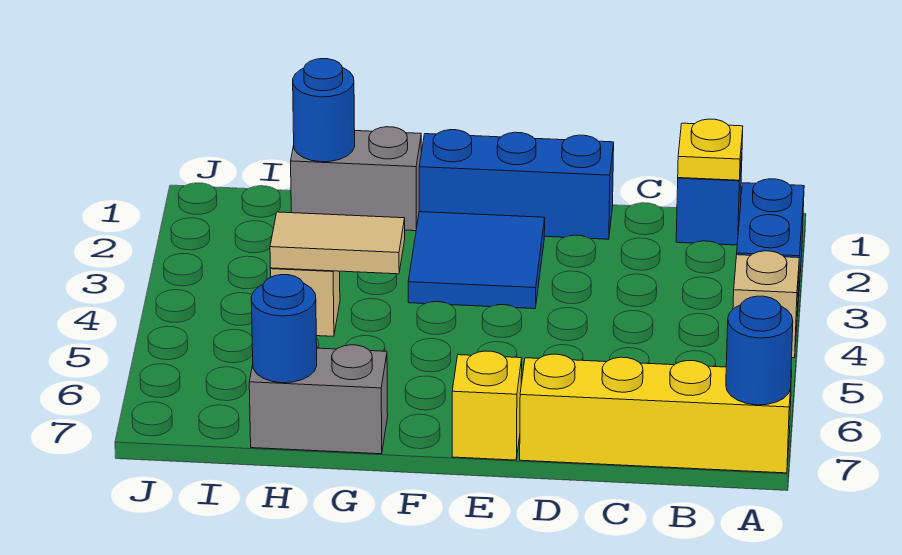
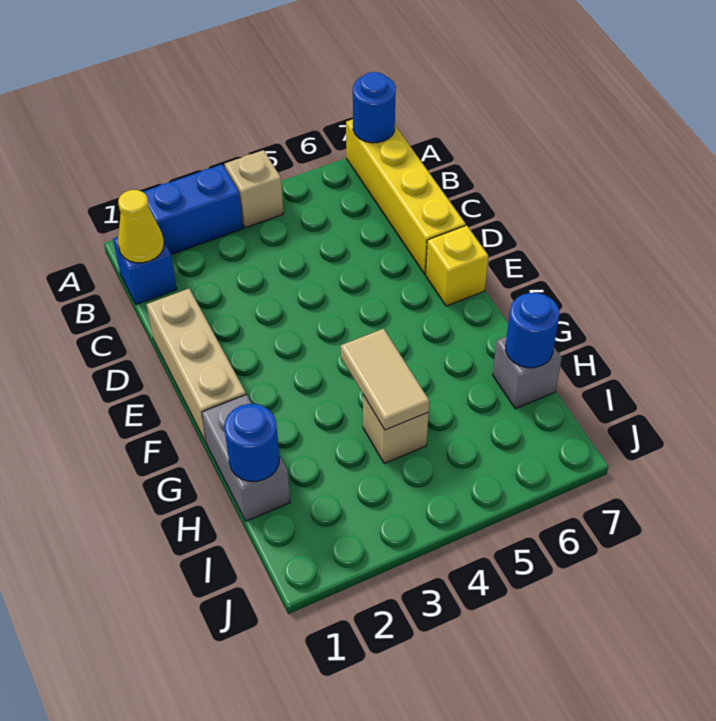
yellow plate B1 level 2 -> yellow cone B1 level 2
blue brick D1:F1 level 1 -> tan brick D1:F1 level 1
blue tile E2:F3 level 1 -> none
grey brick G7:H7 level 1 -> grey brick H7 level 1

